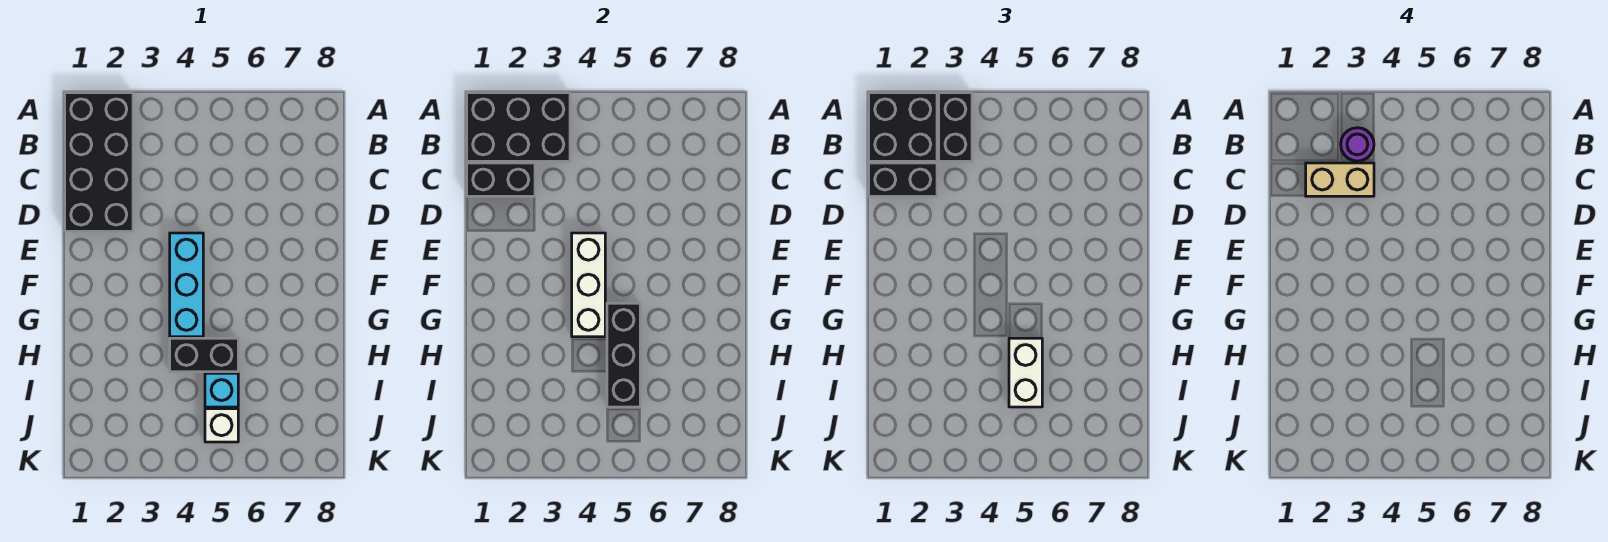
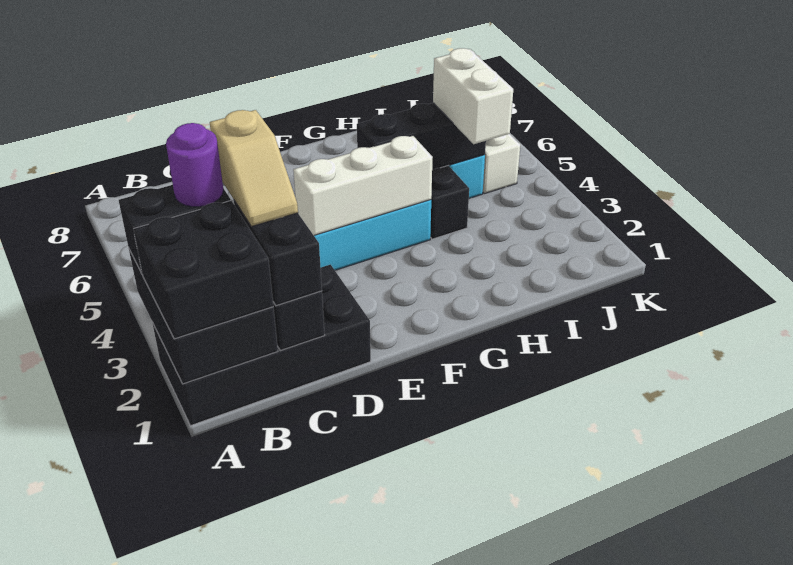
tan brick C2:C3 level 4 -> tan slope C2:C3 level 4 top 3
white brick H5:I5 level 3 -> white brick I4:I5 level 3

